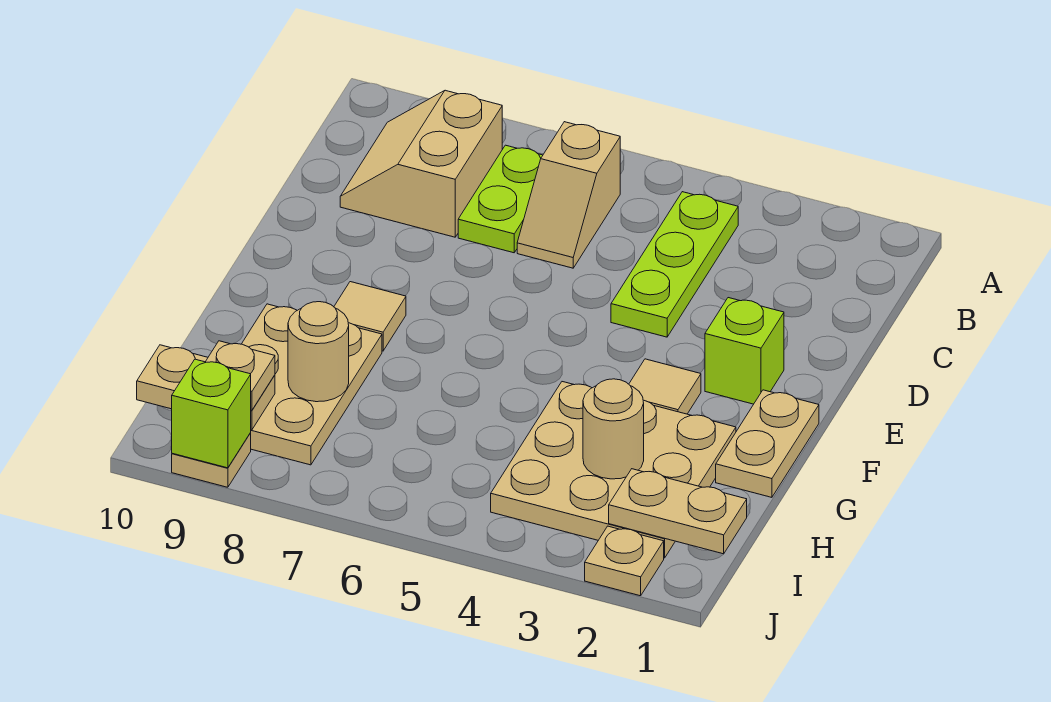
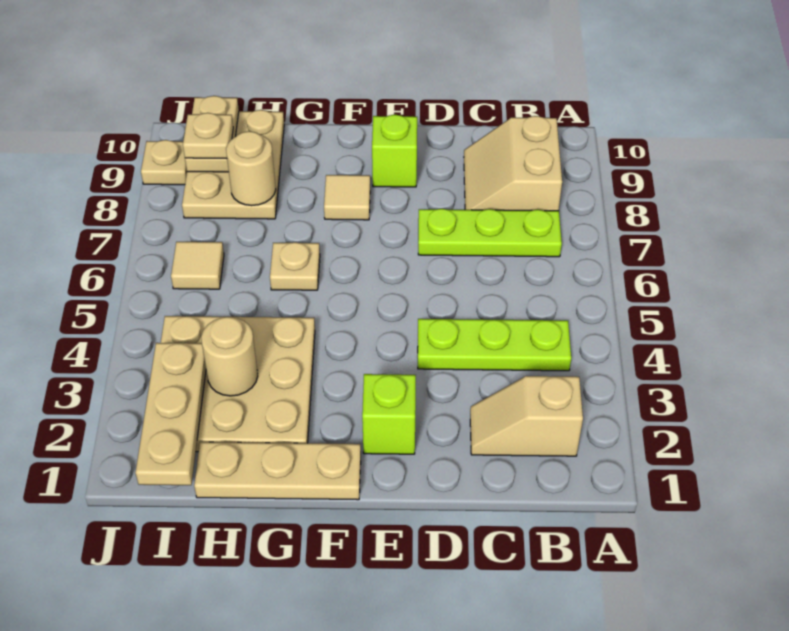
tan slope B6:C6 level 1 top B -> tan slope B2:C2 level 1 top B
lime plate B7:C7 level 1 -> lime plate B7:D7 level 1
tan slope B8:C9 level 1 top 8 -> tan slope B8:C9 level 1 top B
tan plate F1:G1 level 1 -> tan plate F1:H1 level 1
tan tile F3 level 1 -> tan tile I6 level 1
tan plate G8:I9 level 1 -> tan plate H8:I10 level 1
tan plate I1:I2 level 2 -> tan plate I1:I3 level 2
tan plate J2 level 1 -> tan plate G6 level 1
lime brick J9 level 2 -> lime brick E9 level 1

